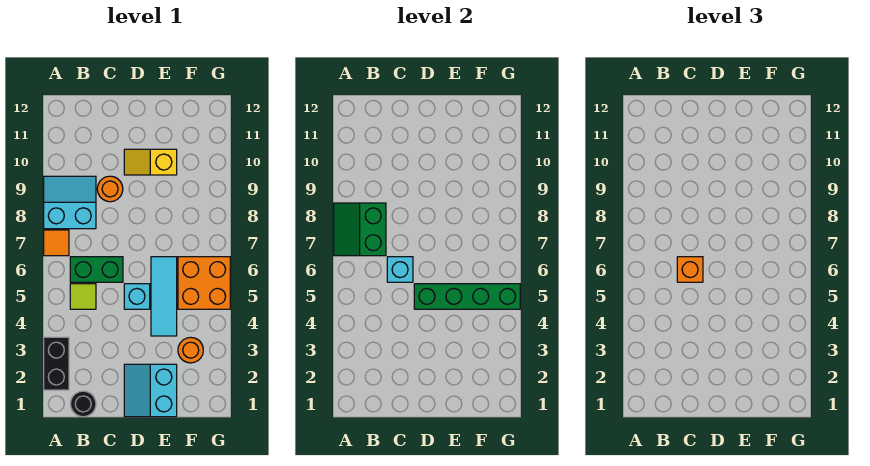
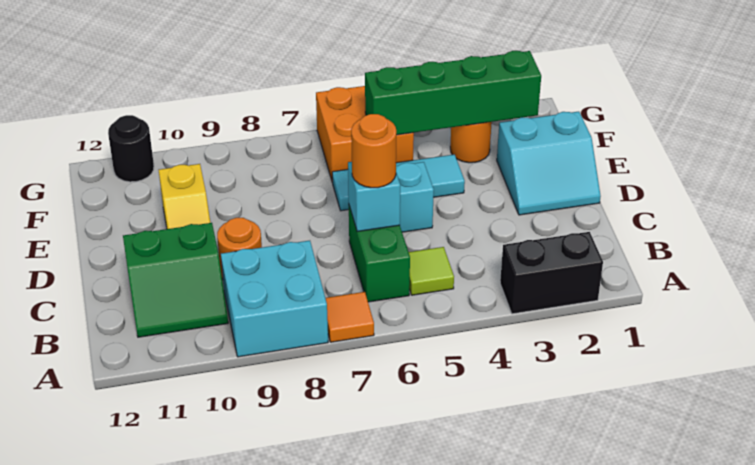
green slope A7:B8 level 2 top B -> green slope B10:C11 level 1 top C
cyan slope A8:B9 level 1 top 8 -> cyan brick A8:B9 level 1
black round brick B1 level 1 -> black round brick G11 level 1
orange brick C6 level 3 -> orange round brick C6 level 3
green brick D5:G5 level 2 -> green brick F2:F5 level 2

